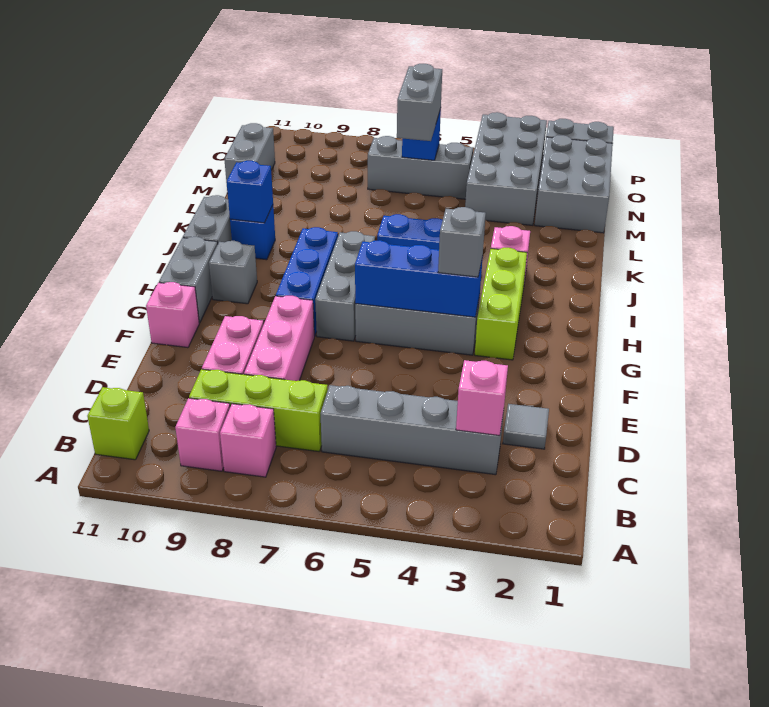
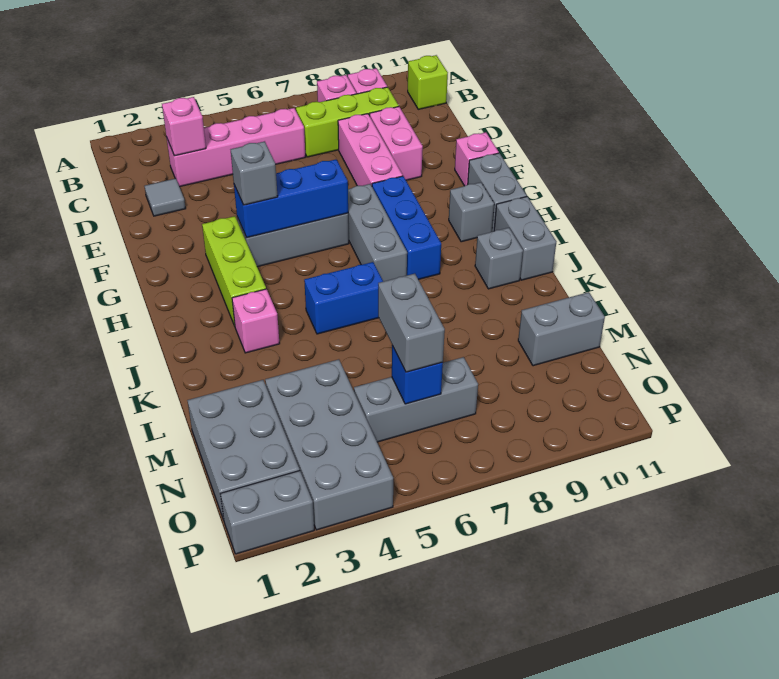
grey brick C3:C6 level 1 -> pink brick C3:C6 level 1
blue brick J10 level 1 -> grey brick J10 level 1
blue brick J10 level 2 -> none
grey brick M11:N11 level 1 -> grey brick M10:M11 level 1

